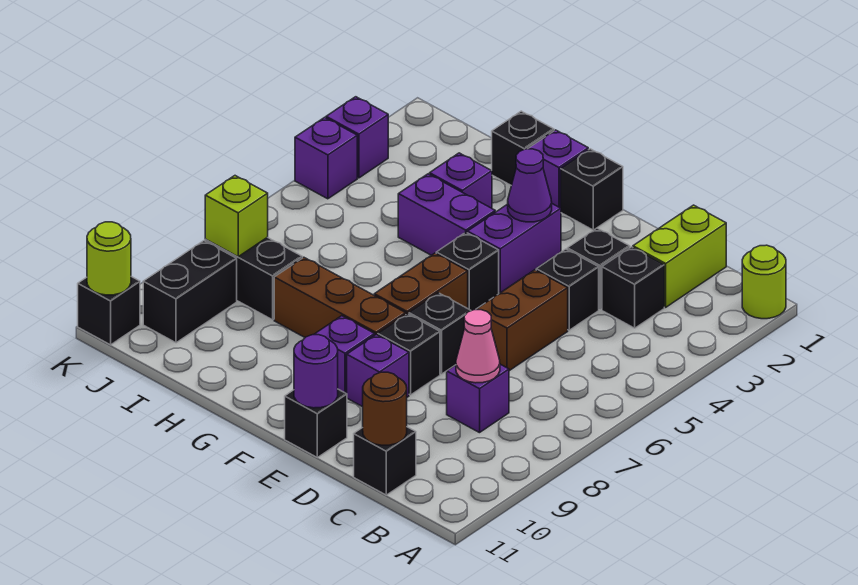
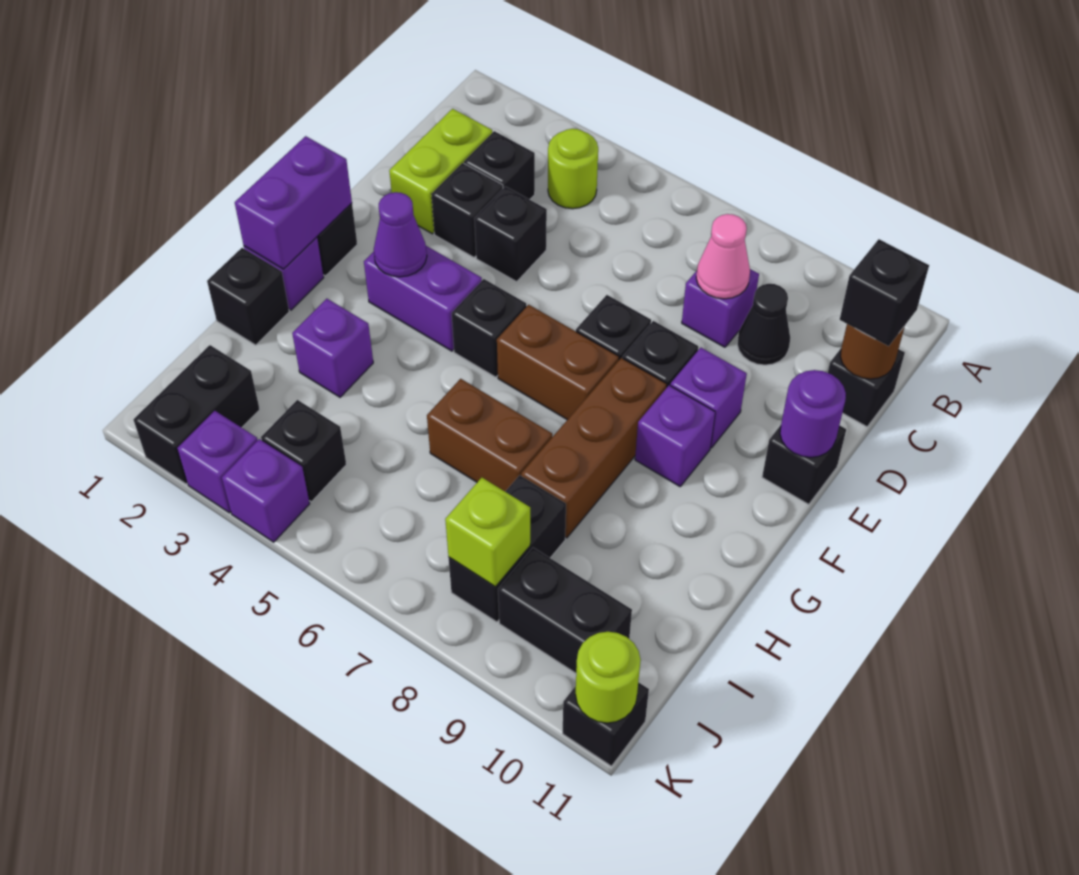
lime round brick A1 level 1 -> lime round brick B4 level 1
lime brick C1:C2 level 1 -> lime brick C2:D2 level 1
none -> black cone C9 level 1
none -> black brick C11 level 3
brown brick D5:D6 level 1 -> brown brick H6:H7 level 1
purple brick G4:H4 level 1 -> purple brick F1:G1 level 2
none -> black brick J2:K2 level 1
none -> black brick J4 level 1

